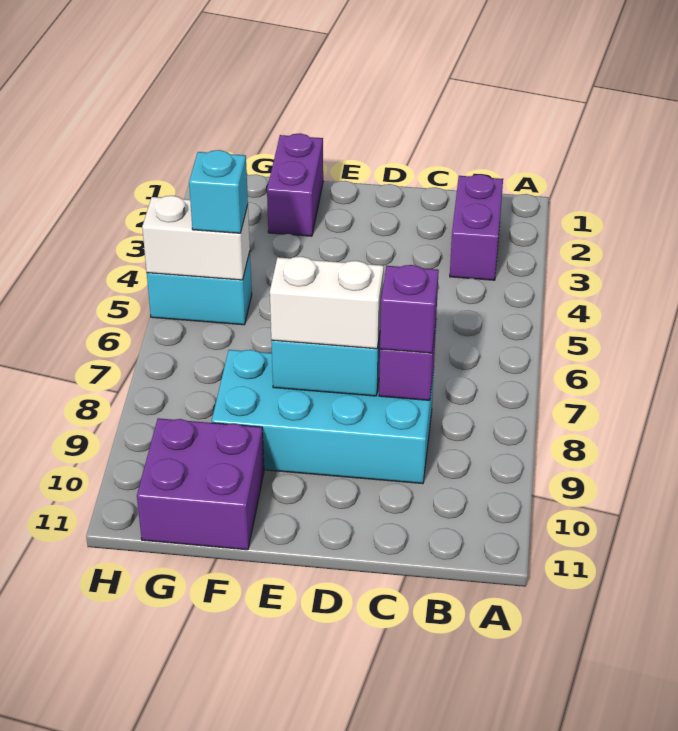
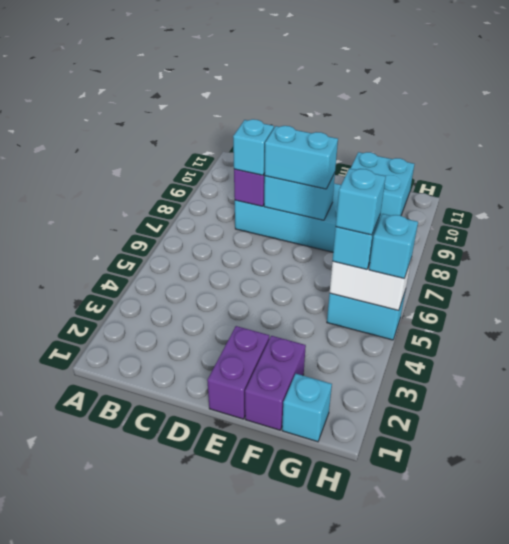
purple brick B2:B3 level 1 -> purple brick E1:E2 level 1
purple brick C8 level 3 -> cyan brick C8 level 3
white brick D8:E8 level 3 -> cyan brick D8:E8 level 3
purple brick F10:G11 level 1 -> cyan brick F10:G11 level 1
none -> cyan brick G1 level 1
none -> cyan brick G5 level 4
none -> cyan brick H5 level 3

